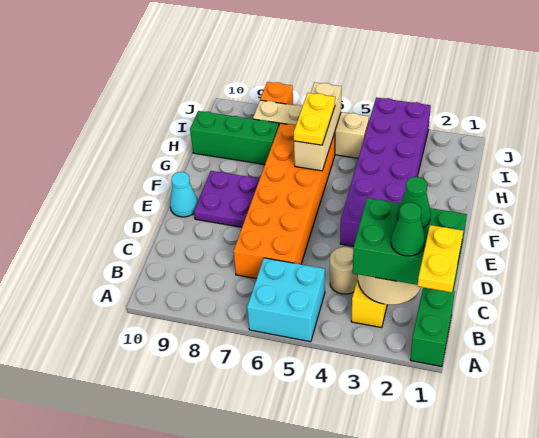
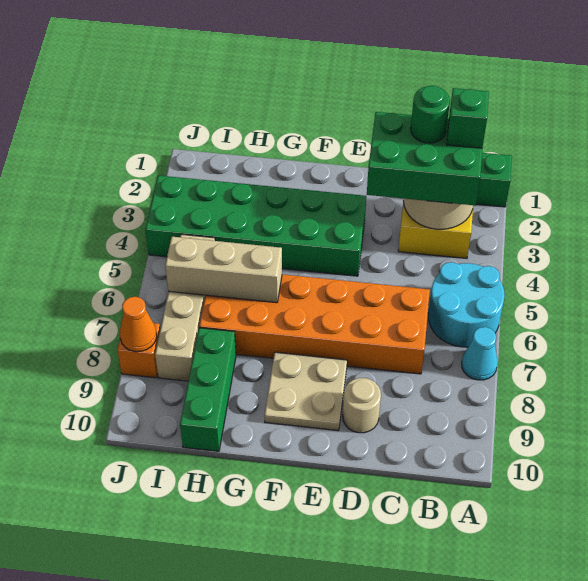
yellow plate A1:B1 level 4 -> none
cyan brick A5:B6 level 1 -> cyan round brick A5:B6 level 1
green brick B1:C3 level 3 -> green brick B2:D3 level 3
green cone B2 level 4 -> green brick B2 level 4
green cone C2 level 4 -> green round brick C2 level 4
tan round brick C4 level 1 -> tan round brick D9 level 1
purple brick E3:J4 level 1 -> green brick E3:J4 level 1
purple plate E8:F9 level 1 -> tan plate E8:F9 level 1
cyan cone E10 level 1 -> cyan cone A7 level 1
yellow plate G6:H6 level 3 -> none
none -> orange cone J8 level 2

